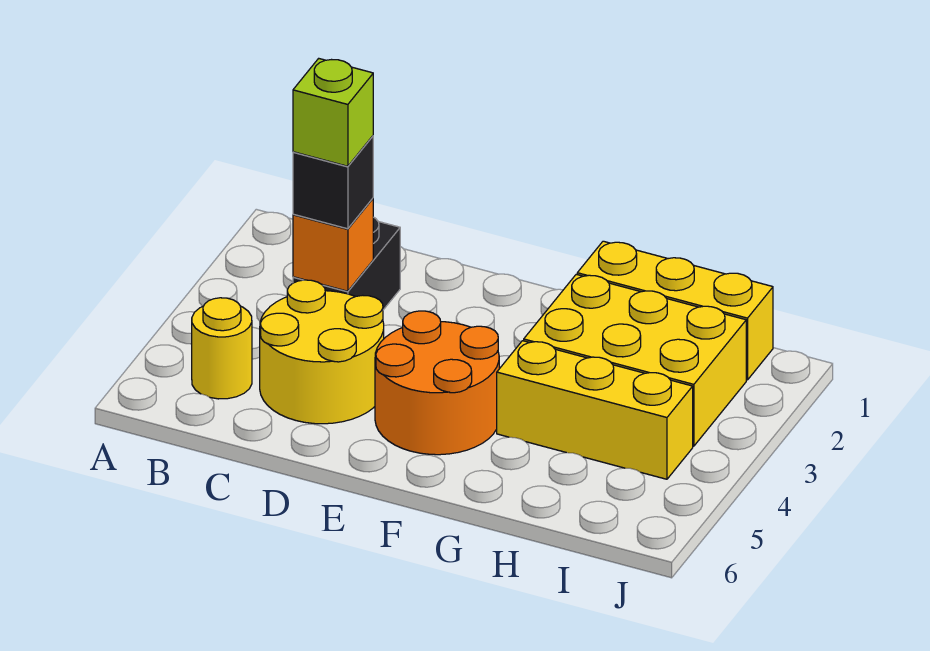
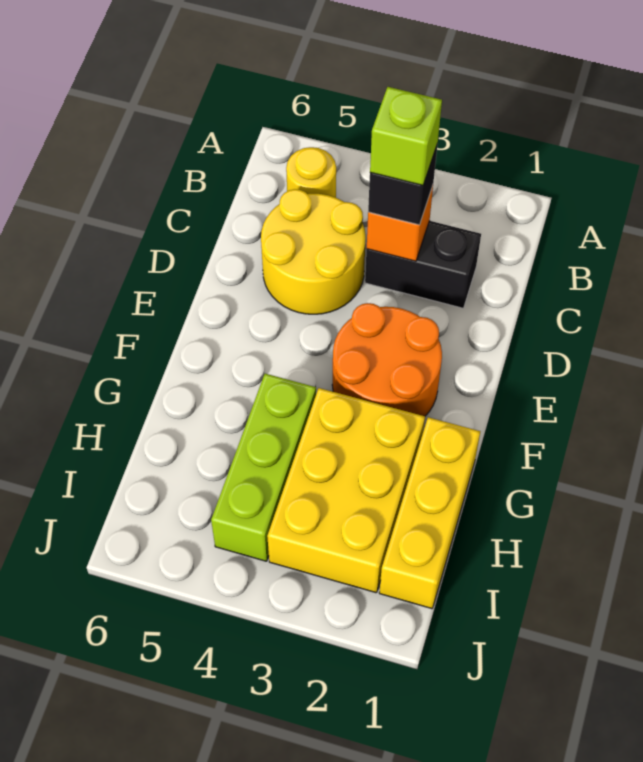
orange round brick E4:F5 level 1 -> orange round brick E2:F3 level 1
yellow brick G4:I4 level 1 -> lime brick G4:I4 level 1

